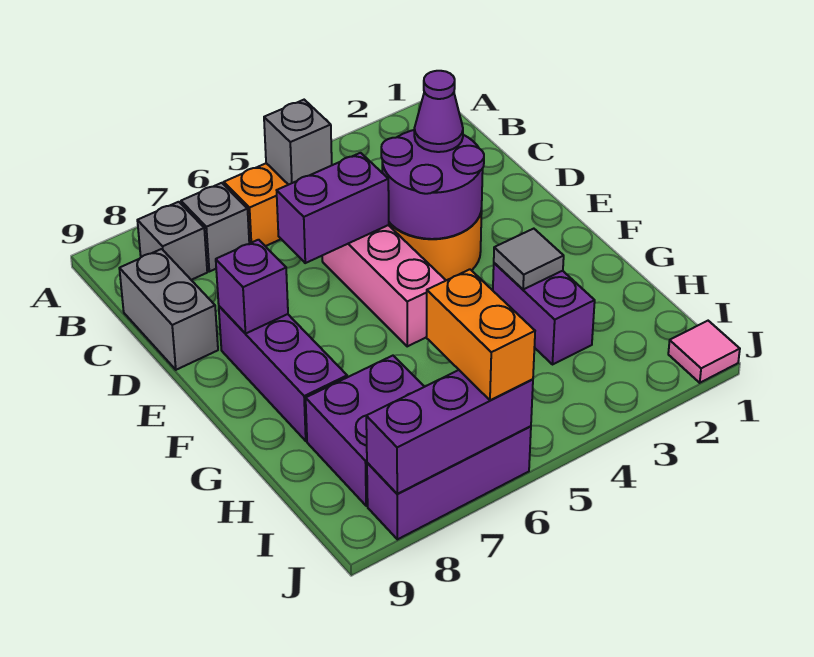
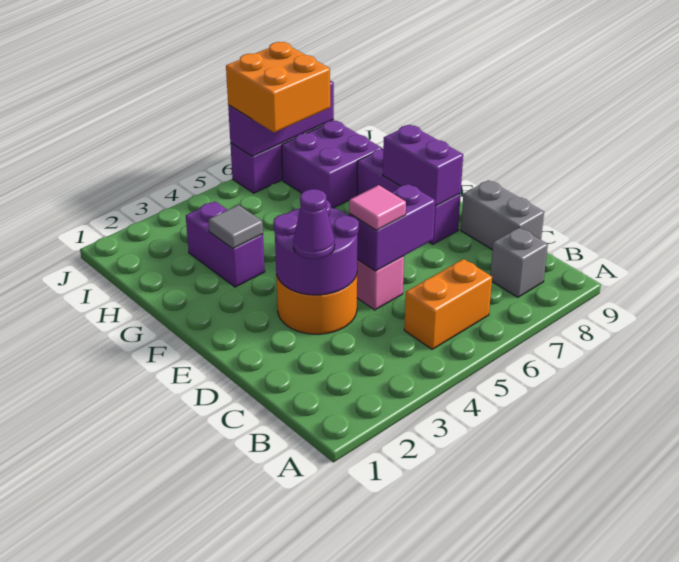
grey brick B5 level 2 -> none
grey brick B7 level 1 -> none
purple brick E8 level 2 -> purple brick E8:F8 level 2
orange brick I6:J6 level 3 -> orange brick I6:J7 level 3
pink tile J1 level 1 -> pink tile D5 level 3

